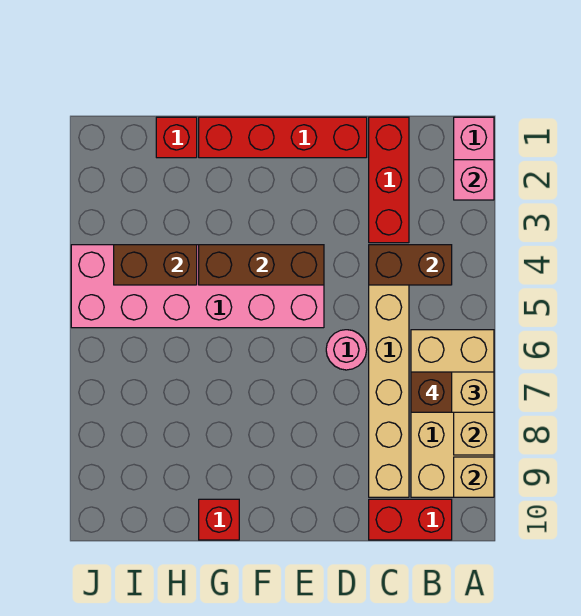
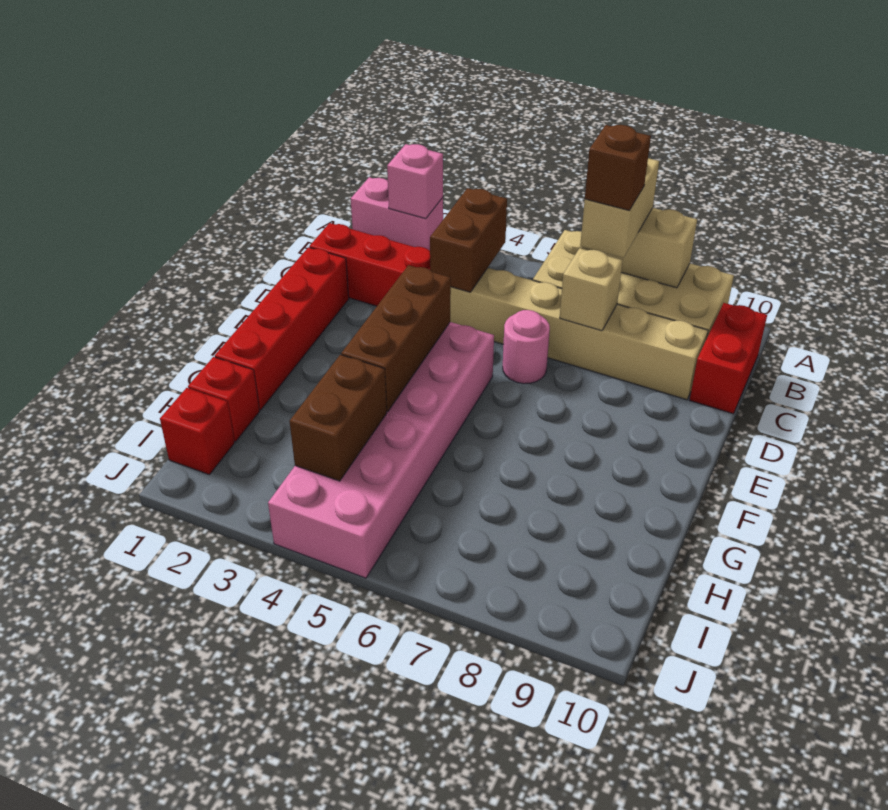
tan brick A9 level 2 -> tan brick C7 level 2
red brick G10 level 1 -> red brick I1 level 1

